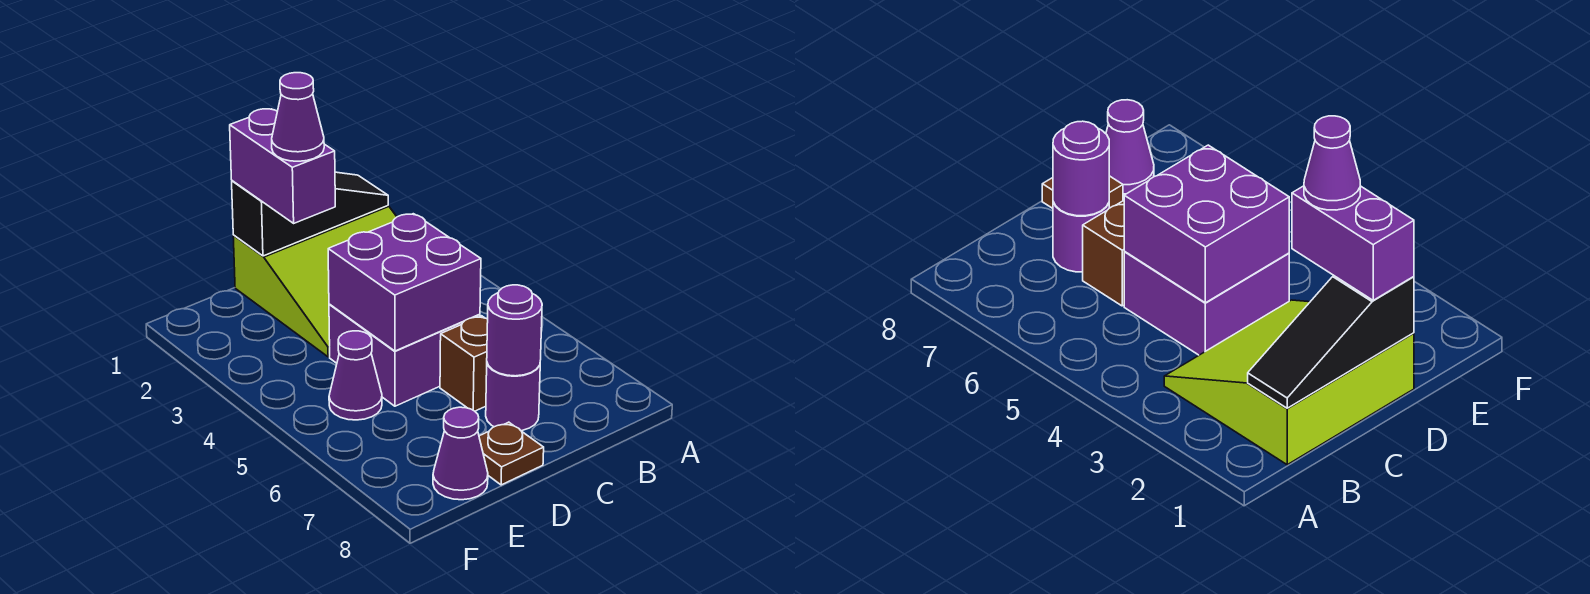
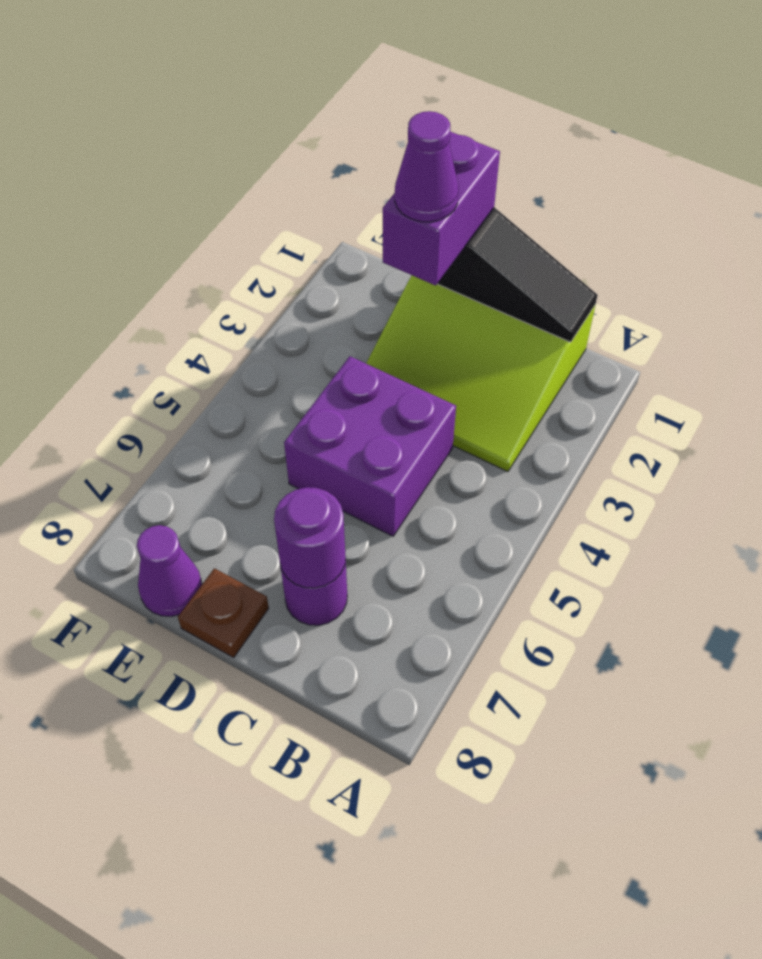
purple brick C4:D5 level 2 -> none
brown brick C6 level 1 -> none
purple cone E5 level 1 -> none

